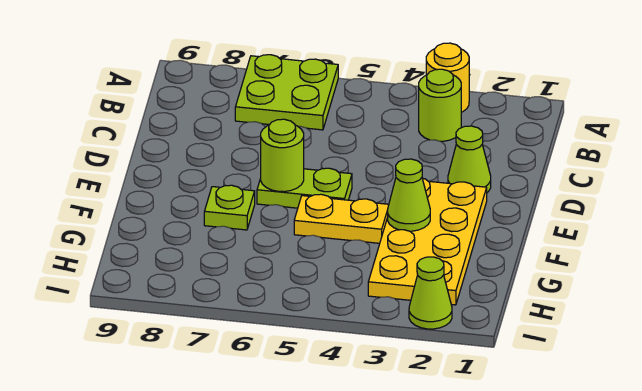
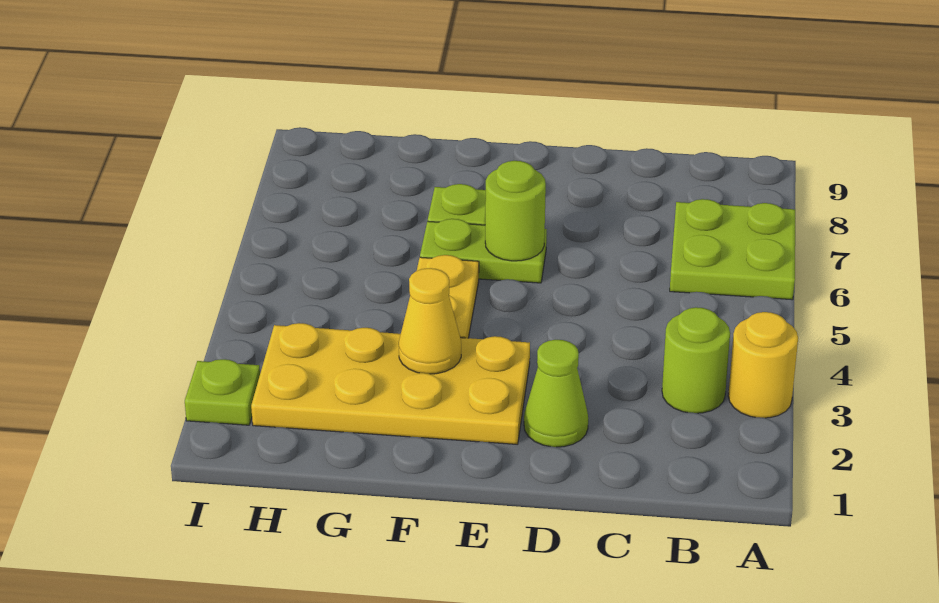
lime plate E5:E6 level 1 -> lime plate E6:F6 level 1
lime cone F3 level 2 -> yellow cone F3 level 2
lime cone I2 level 1 -> lime plate I2 level 1

